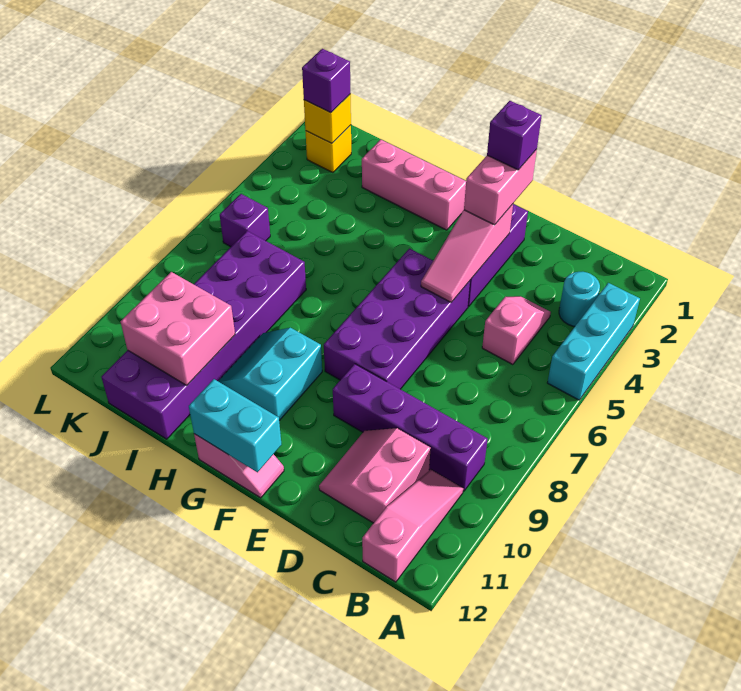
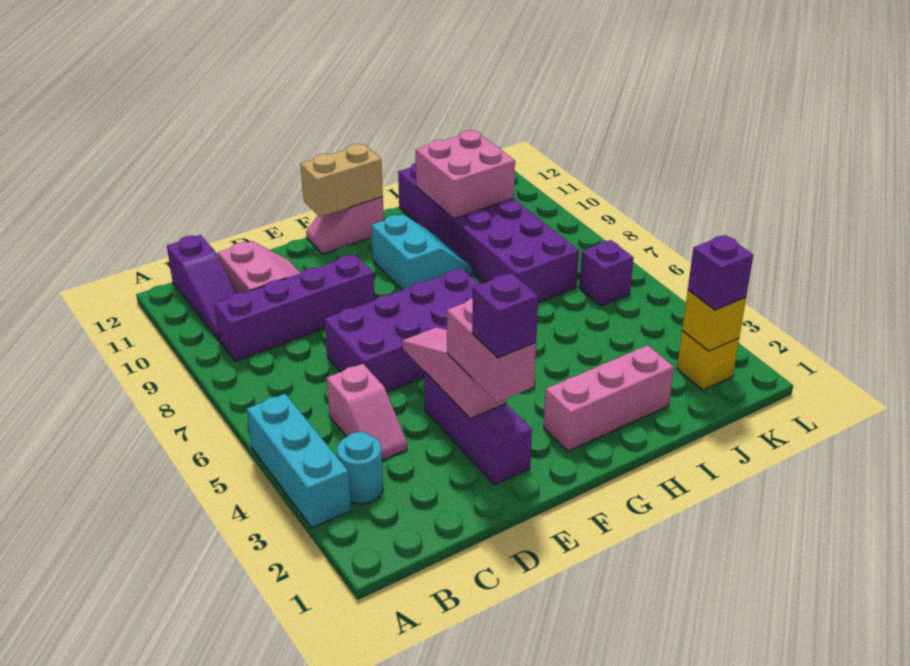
pink slope B10:B12 level 1 top 12 -> purple slope B10:B12 level 1 top 12
purple brick E5:F8 level 1 -> purple brick D6:G7 level 1
cyan brick F12:G12 level 2 -> tan brick F12:G12 level 2

